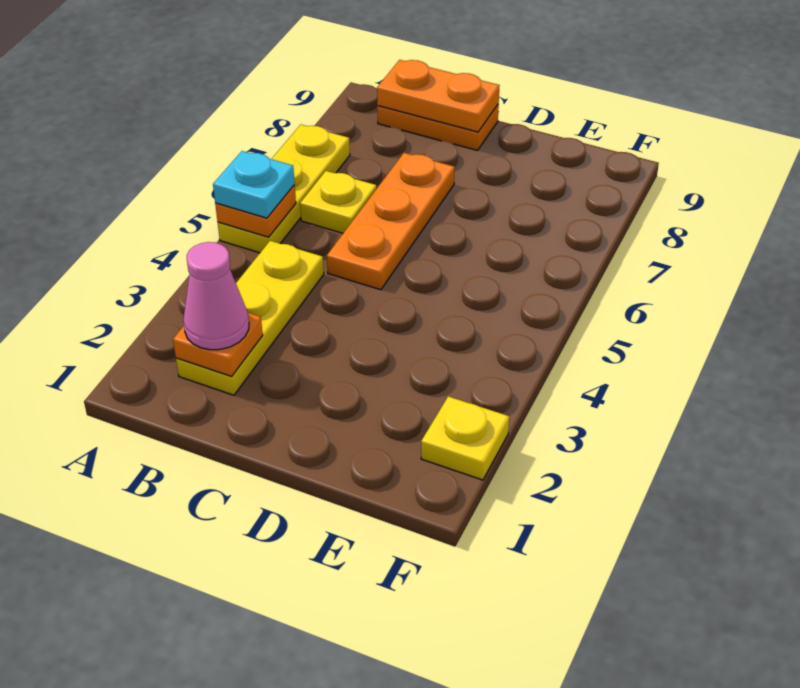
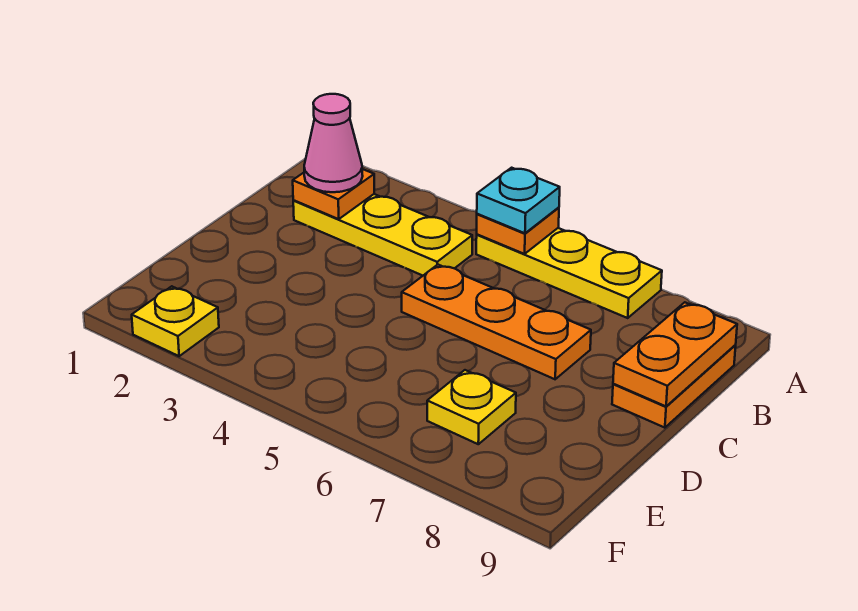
yellow plate B6 level 1 -> yellow plate E7 level 1

